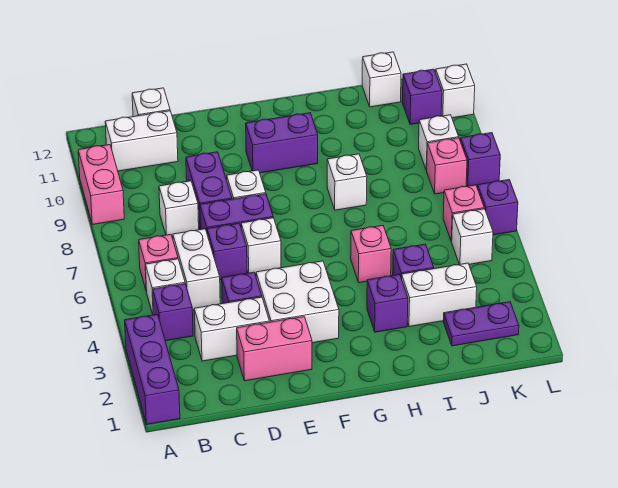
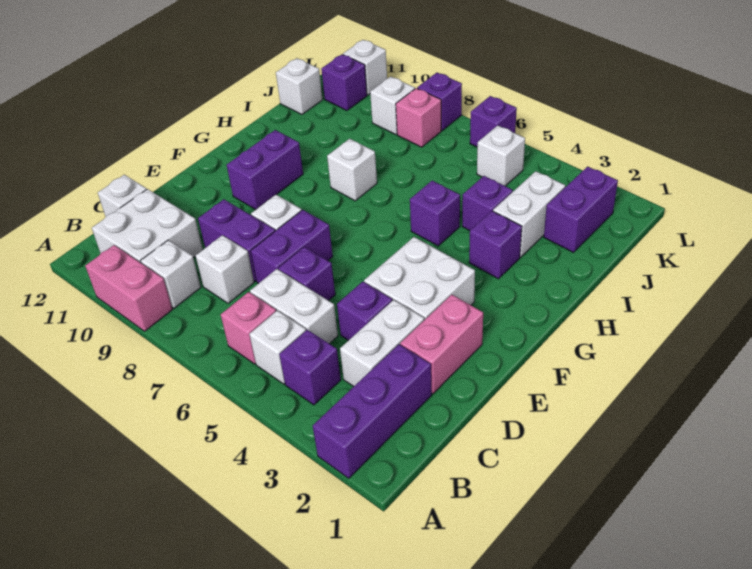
purple brick A1:A3 level 1 -> purple brick A2:C2 level 1
white brick B11:C11 level 1 -> white brick B10:C11 level 1
white brick E6 level 1 -> white brick B9 level 1
pink brick H5 level 1 -> purple brick H5 level 1
purple plate J2:K2 level 1 -> purple brick J2:K2 level 1
pink brick K6 level 1 -> none

